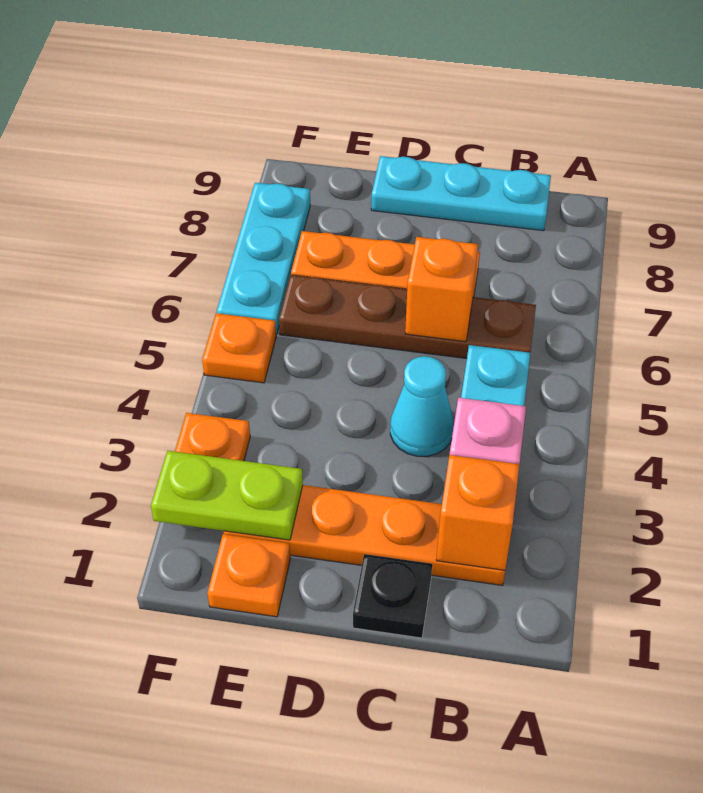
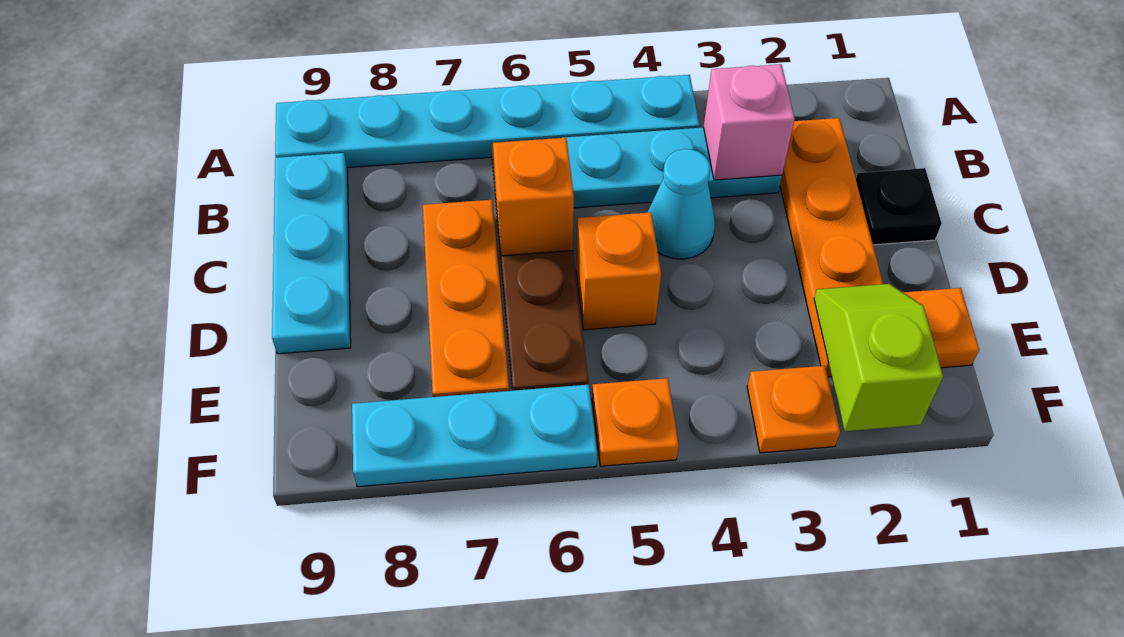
none -> cyan plate A4:A9 level 1
orange brick B2 level 2 -> orange brick D5 level 1
lime plate E2:F2 level 2 -> lime slope E2:F2 level 2 top F

